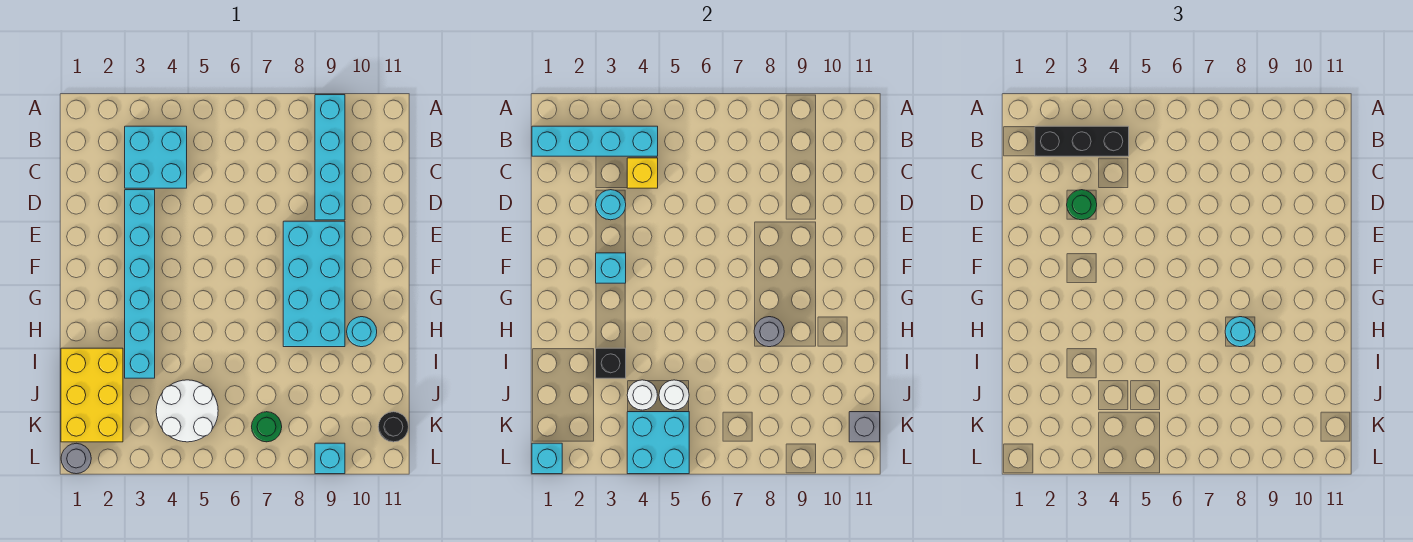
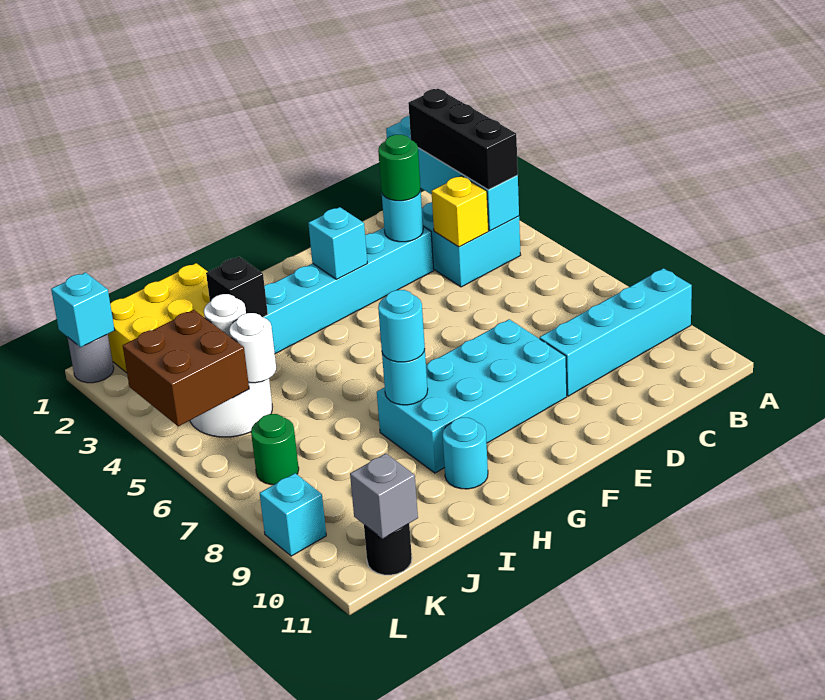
grey round brick H8 level 2 -> cyan round brick H8 level 2
cyan brick K4:L5 level 2 -> brown brick K4:L5 level 2

